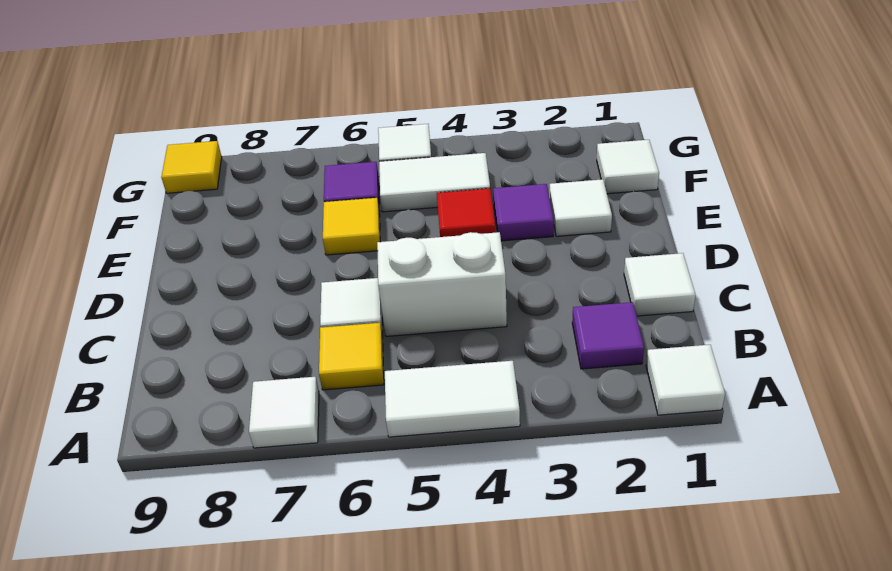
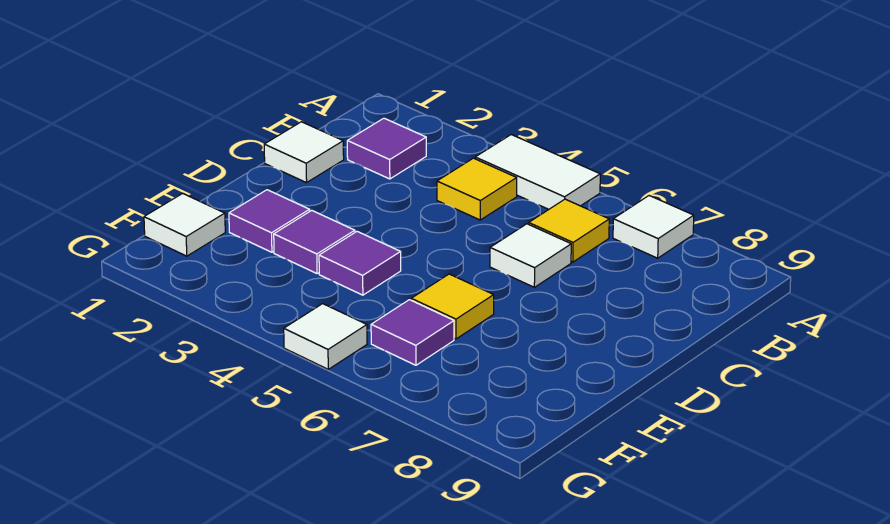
white tile A1 level 1 -> none
white brick C4:C5 level 1 -> none
white tile E2 level 1 -> purple tile E2 level 1
red tile E4 level 1 -> purple tile E4 level 1
white tile F4:F5 level 1 -> none
yellow tile G9 level 1 -> yellow tile B4 level 1

